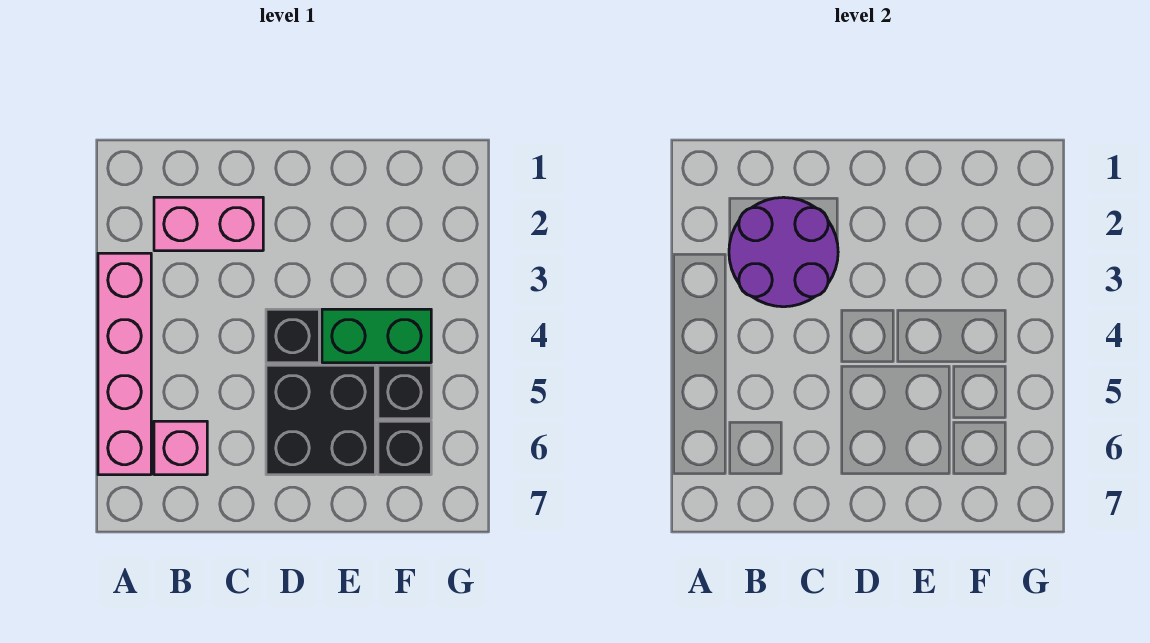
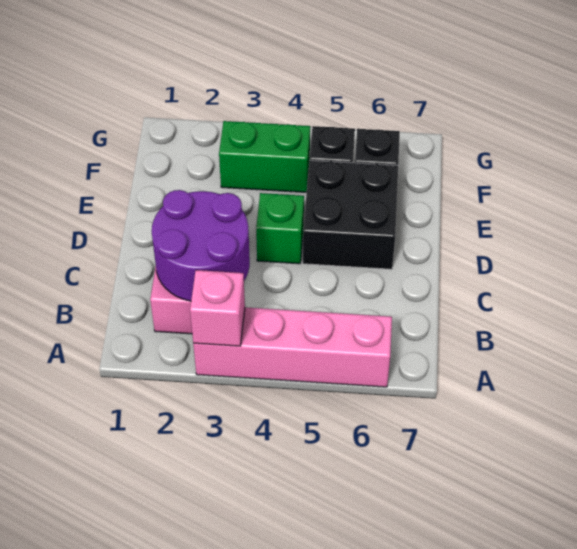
pink brick B6 level 1 -> pink brick A3 level 2
black brick D4 level 1 -> green brick D4 level 1
green brick E4:F4 level 1 -> green brick F3:F4 level 1

